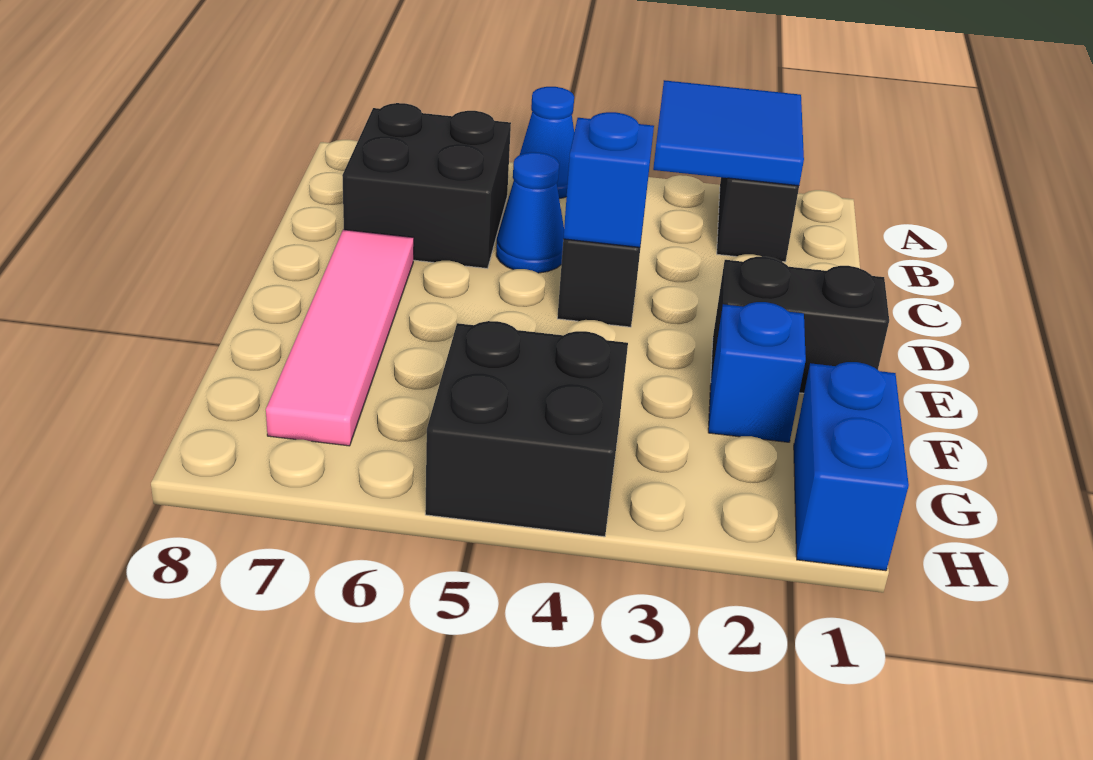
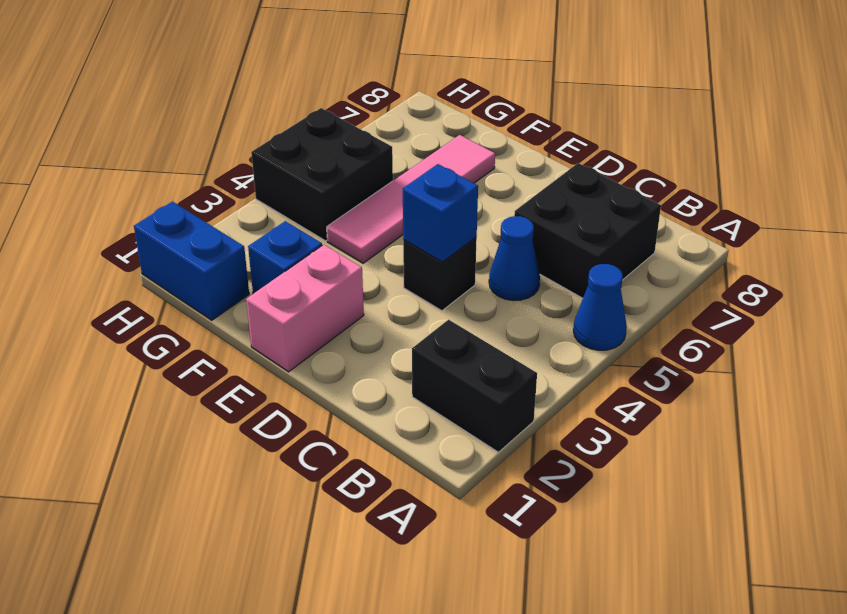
blue tile A2:B3 level 2 -> none
pink tile D7:G7 level 1 -> pink tile F4:F7 level 1
black brick E1:E2 level 1 -> pink brick E1:E2 level 1

